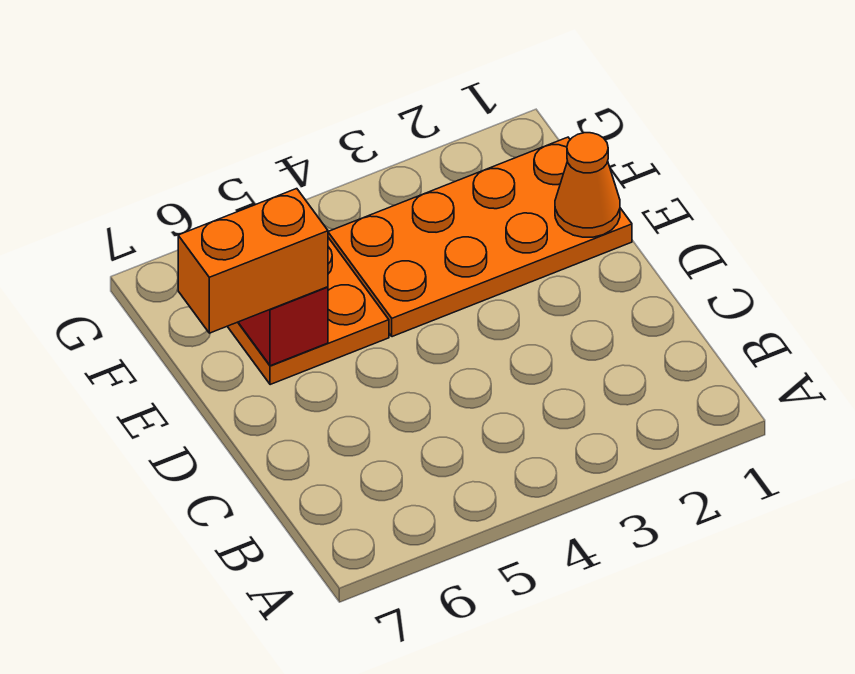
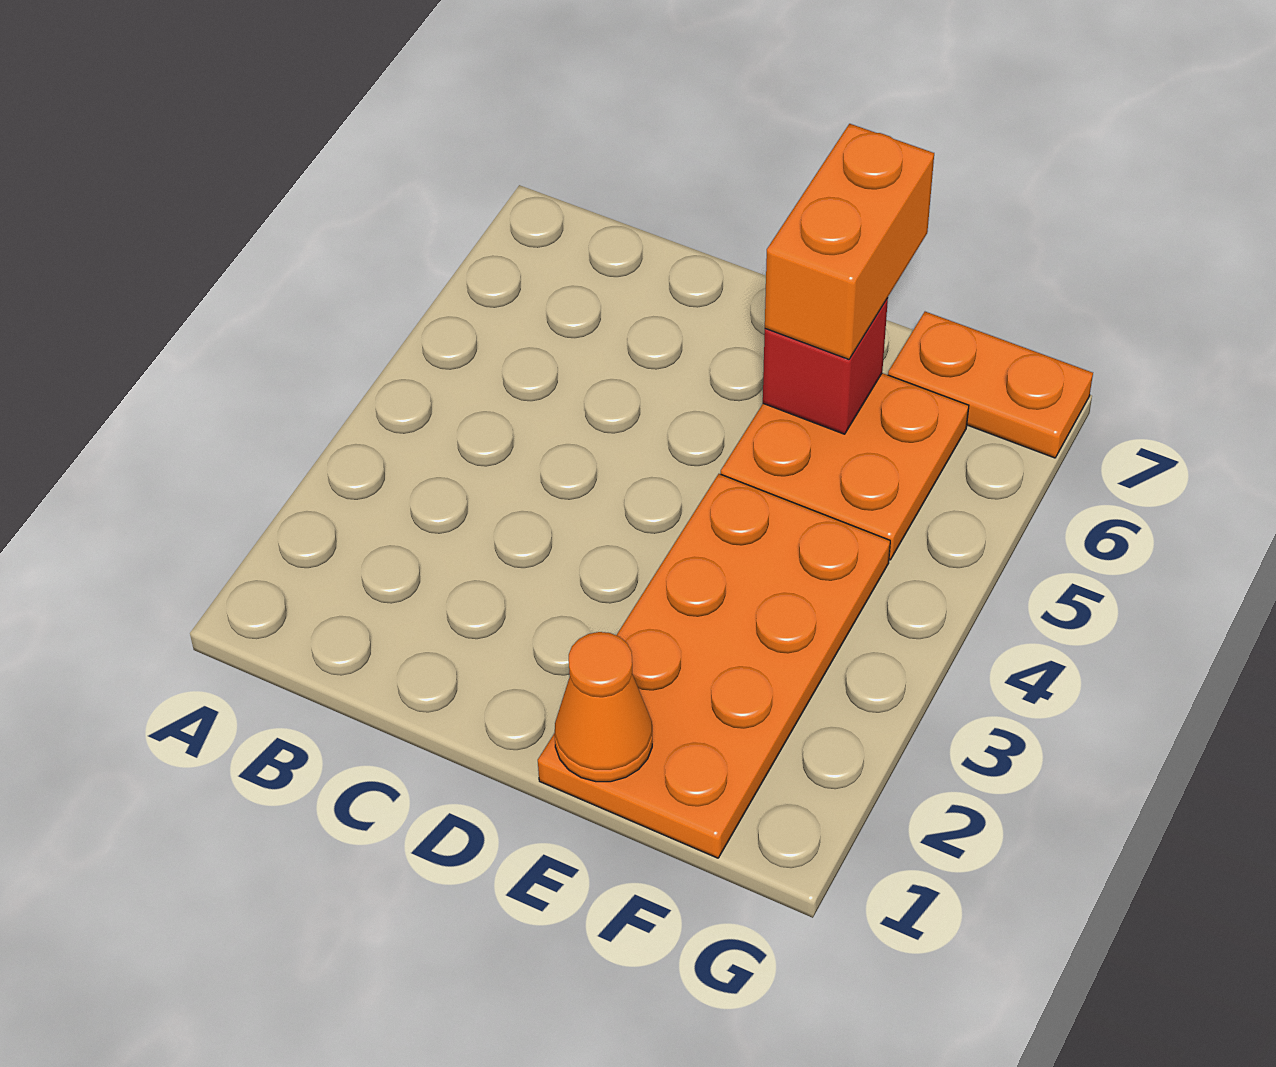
none -> orange plate F7:G7 level 1

